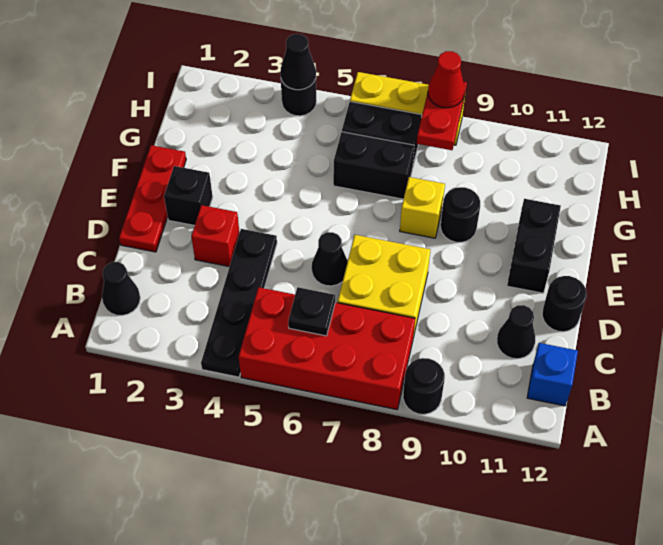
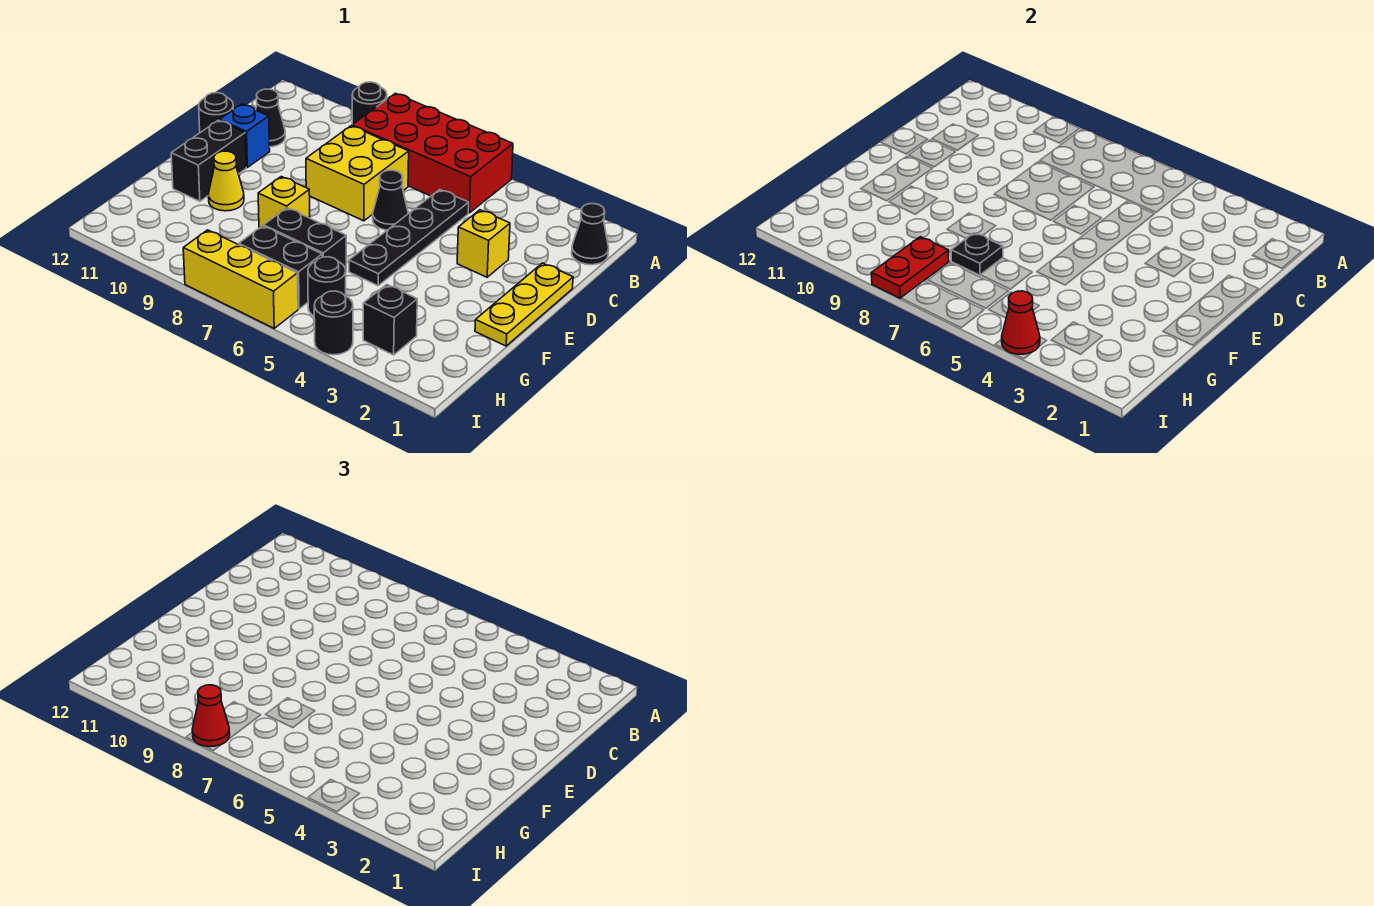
black plate A4:D4 level 1 -> black plate C5:F5 level 1
black plate B6 level 2 -> black plate G7 level 2
blue brick B12 level 1 -> blue brick D11 level 1
red plate D1:F1 level 1 -> yellow plate D1:F1 level 1
red brick D3 level 1 -> yellow brick D3 level 1
black brick E2 level 1 -> black brick H3 level 1
black round brick F9 level 1 -> black round brick H5 level 1
none -> yellow cone F10 level 1
black cone I4 level 2 -> red cone I4 level 2

